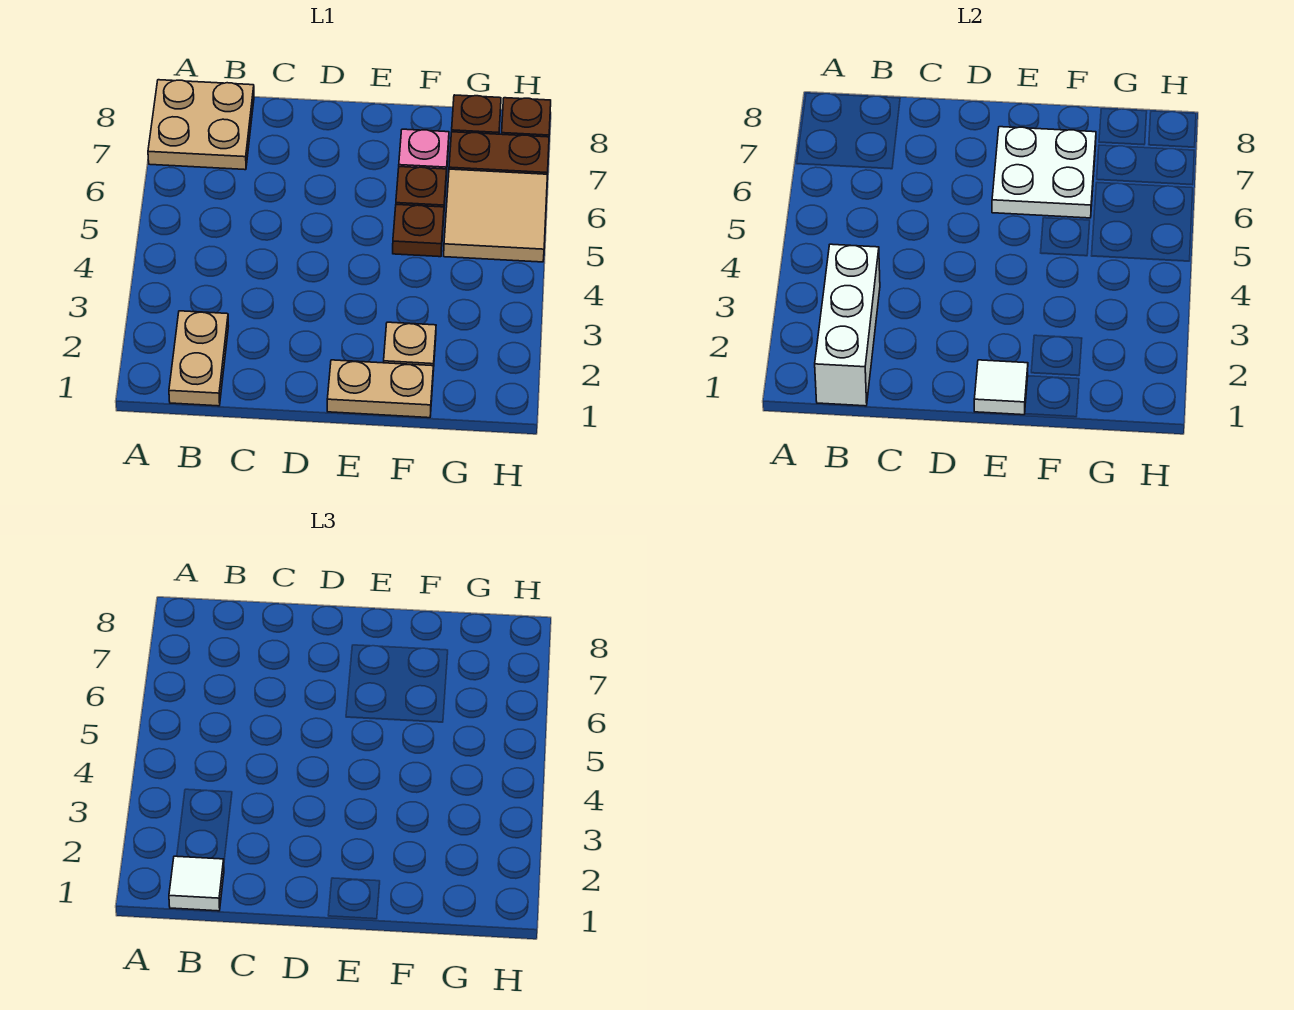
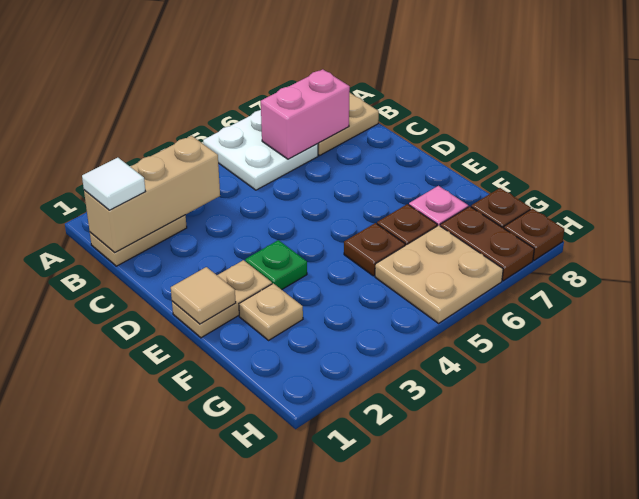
white brick B1:B3 level 2 -> tan brick B1:B3 level 2
none -> pink brick B6:B7 level 2
tan plate E1:F1 level 1 -> tan plate E1:E2 level 1
white tile E1 level 2 -> tan tile E1 level 2
none -> green plate E3 level 1
white plate E6:F7 level 2 -> white plate A5:B6 level 1
tan tile G5:H6 level 1 -> tan plate G5:H6 level 1

